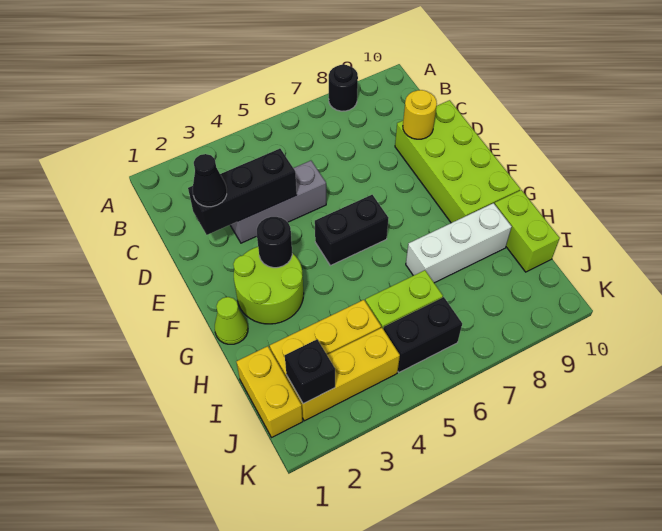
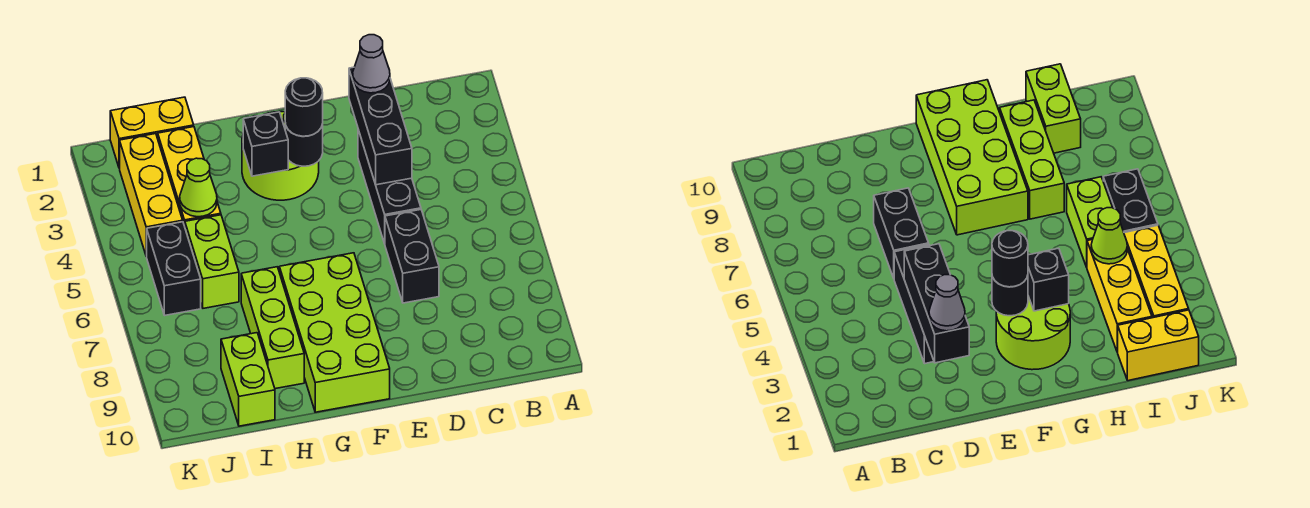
black round brick A8 level 1 -> black round brick F3 level 3
black cone D2 level 3 -> grey cone D2 level 3
grey brick D3:D5 level 1 -> black brick D3:D5 level 1
lime brick D9:G10 level 1 -> lime brick F7:G10 level 1
yellow round brick D9 level 2 -> none
black brick F5:F6 level 1 -> black brick D6:D7 level 1
lime cone G1 level 1 -> lime cone I4 level 2
white brick H7:H9 level 1 -> lime brick H7:H9 level 1
lime brick H10:I10 level 1 -> lime brick I9:I10 level 1
black brick J2 level 2 -> black brick G3 level 2

